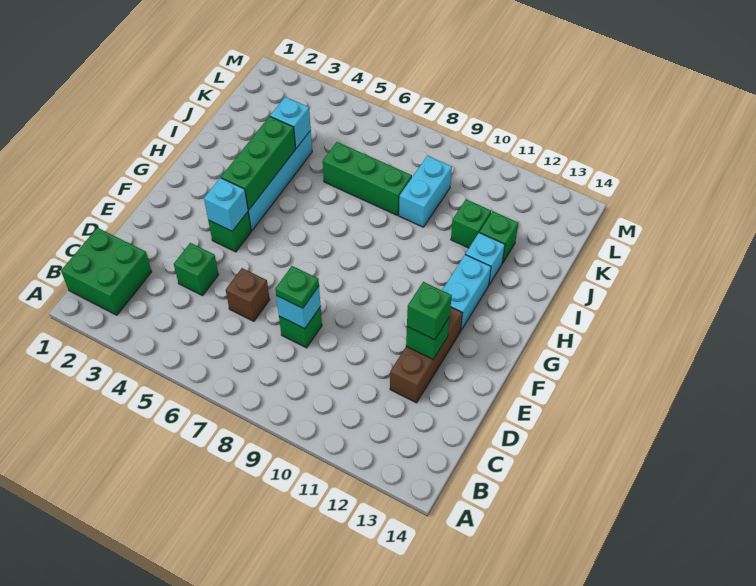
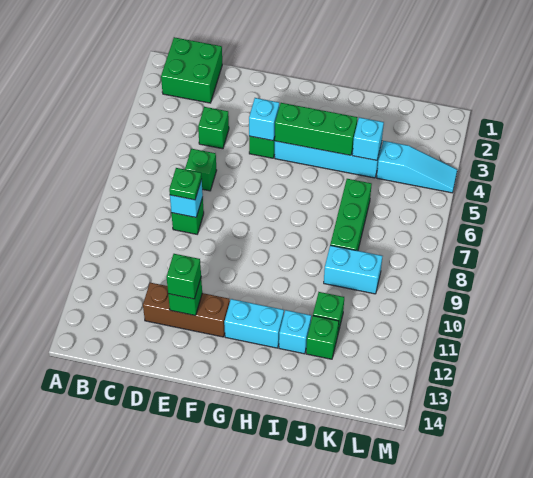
brown brick D6 level 1 -> green brick D6 level 1
none -> cyan slope K4:M4 level 1 top K

